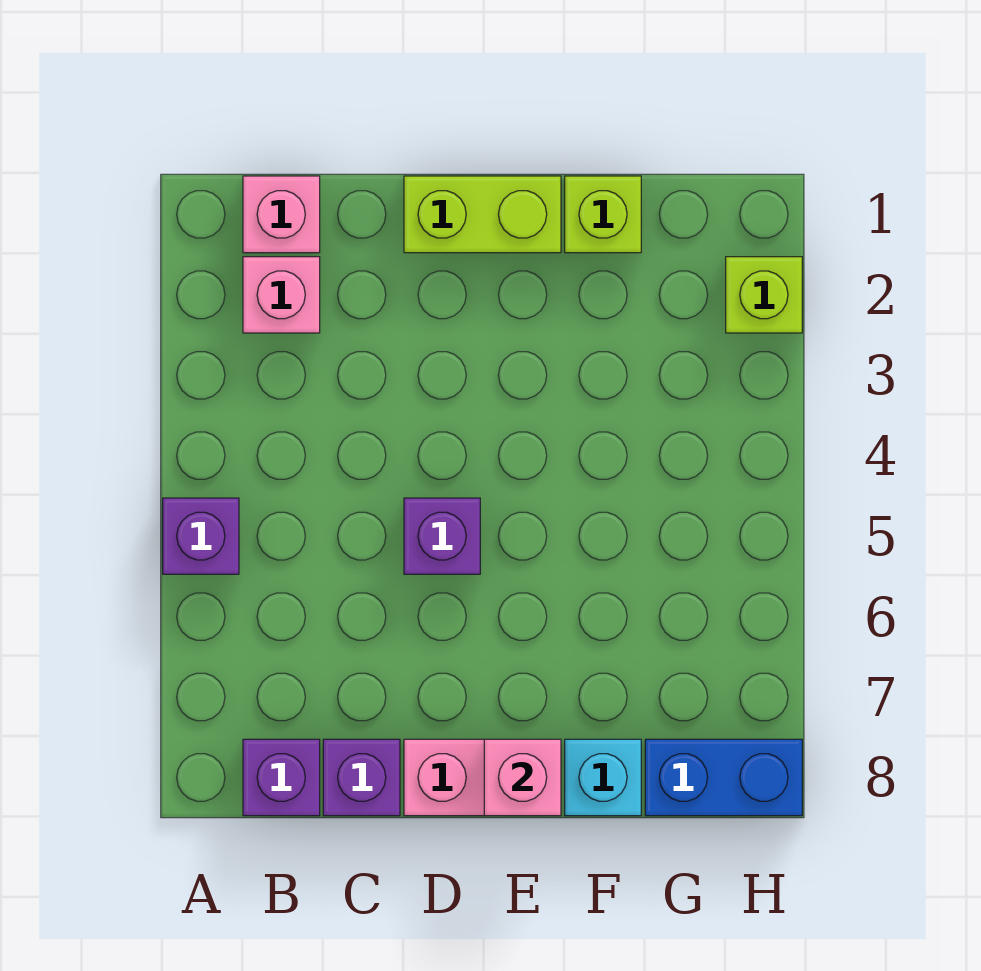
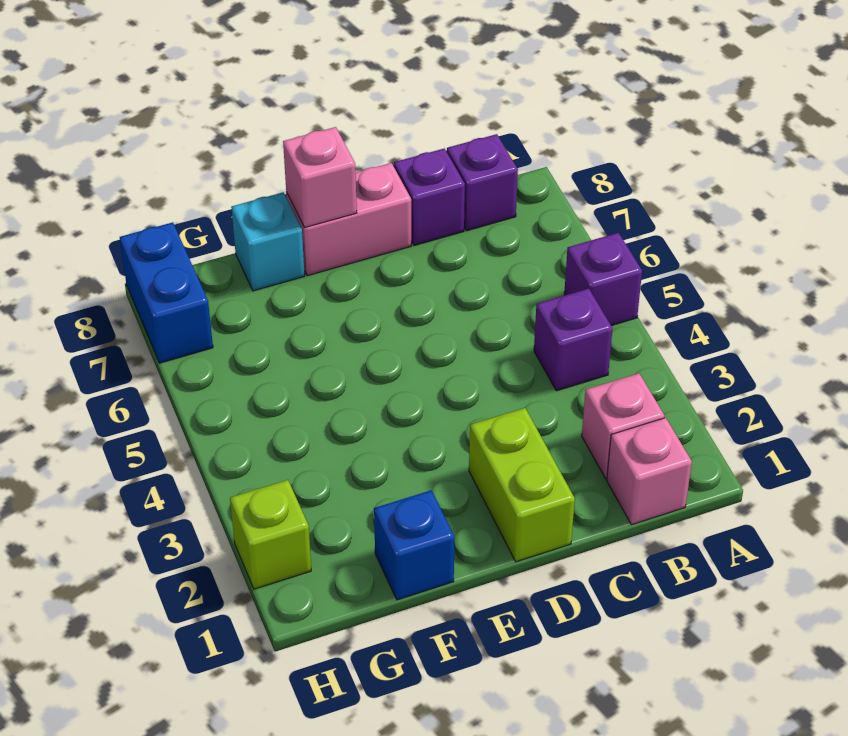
lime brick D1:E1 level 1 -> lime brick D1:D2 level 1
purple brick D5 level 1 -> purple brick B4 level 1
lime brick F1 level 1 -> blue brick F1 level 1
blue brick G8:H8 level 1 -> blue brick H7:H8 level 1

